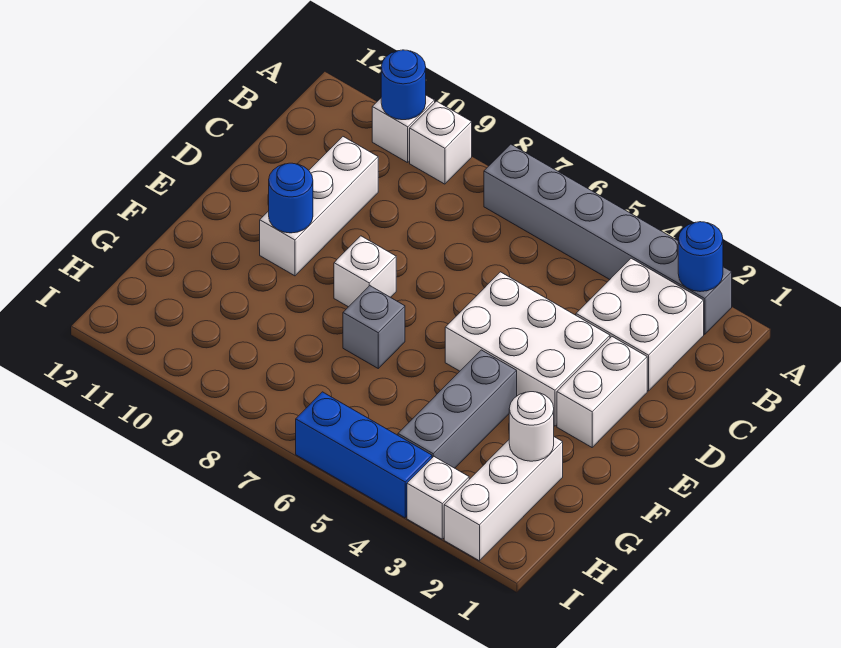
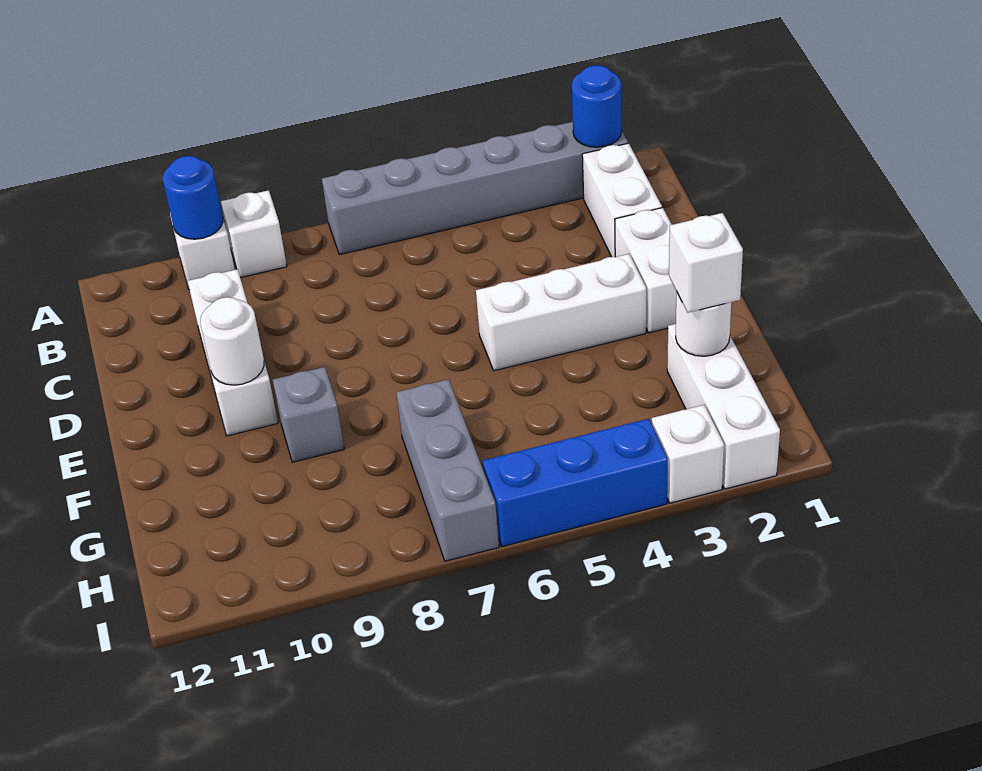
white brick B2:C3 level 1 -> white brick B2:C2 level 1
white brick D3:E5 level 1 -> white brick E3:E5 level 1
white brick E8 level 1 -> white brick G2 level 3
blue round brick E10 level 2 -> white round brick E10 level 2
grey brick F4:H4 level 1 -> grey brick G7:I7 level 1
grey brick F7 level 1 -> grey brick F9 level 1

